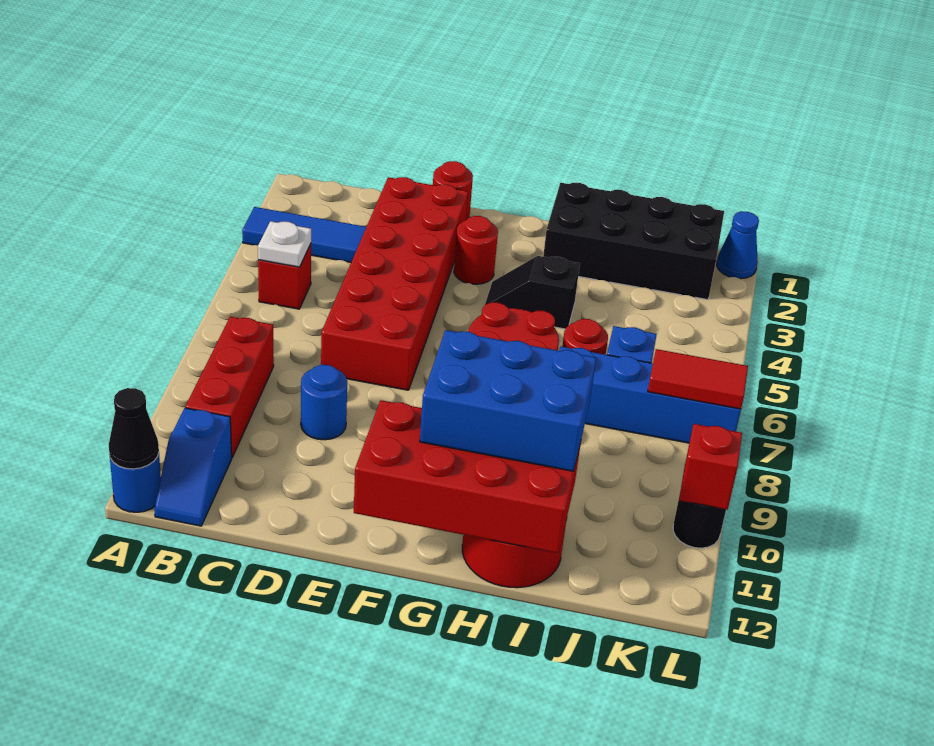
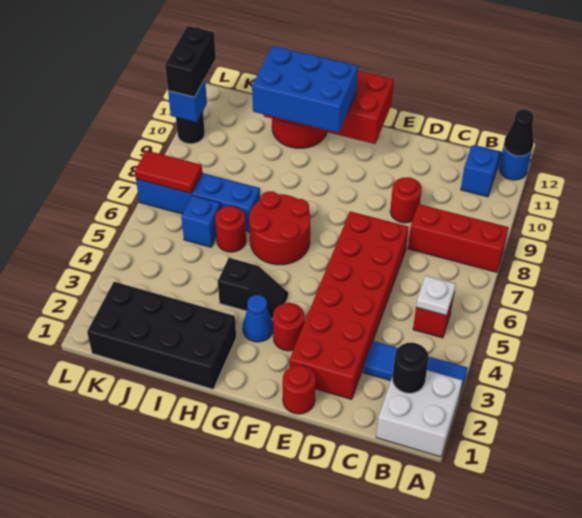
none -> white brick A1:B2 level 1
none -> black round brick B2 level 2
red brick B8:B10 level 1 -> red brick A8:C8 level 1
blue round brick D9 level 1 -> red round brick D9 level 1
blue cone L1 level 1 -> blue cone G3 level 1
red brick L10 level 2 -> blue brick L10 level 2
none -> black brick L10:L11 level 3

